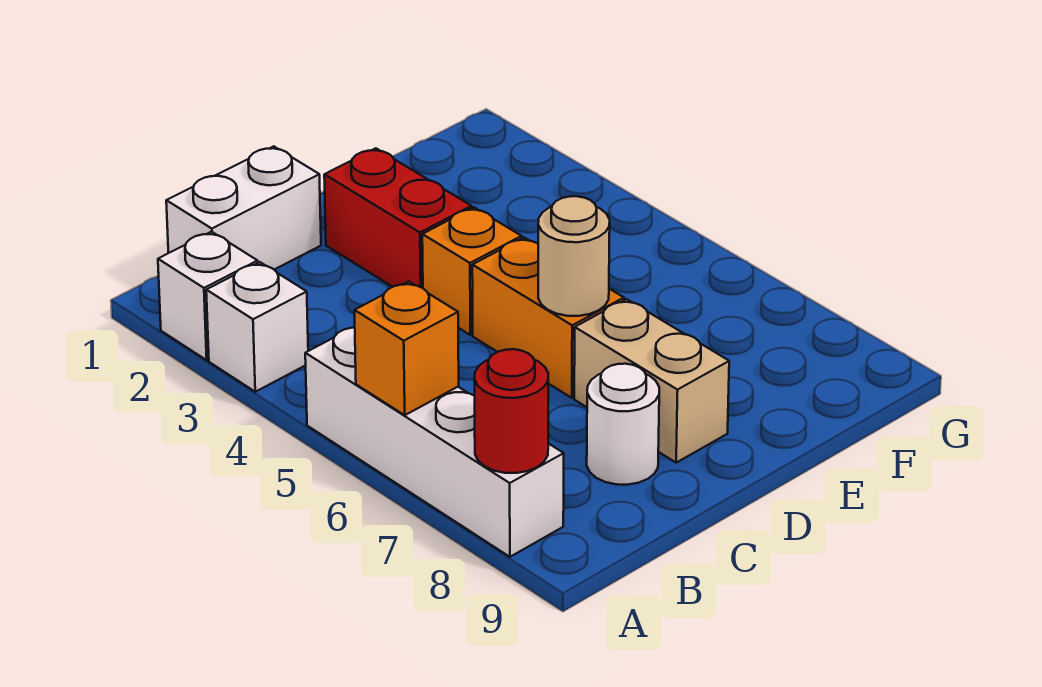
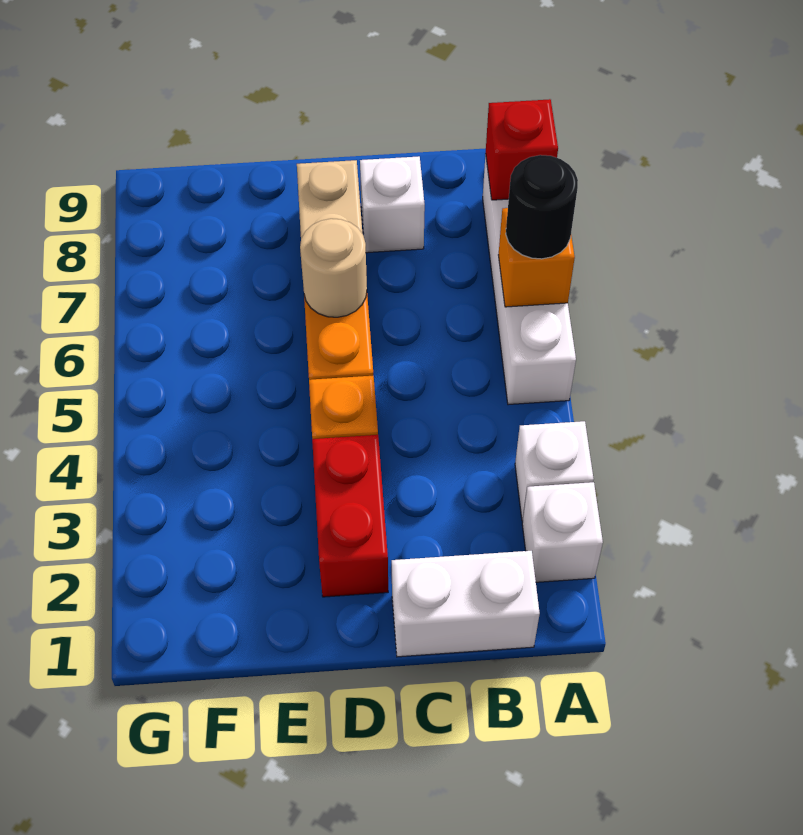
none -> black round brick A6 level 3
red round brick A8 level 2 -> red brick A8 level 2
white round brick C8 level 1 -> white brick C8 level 1

